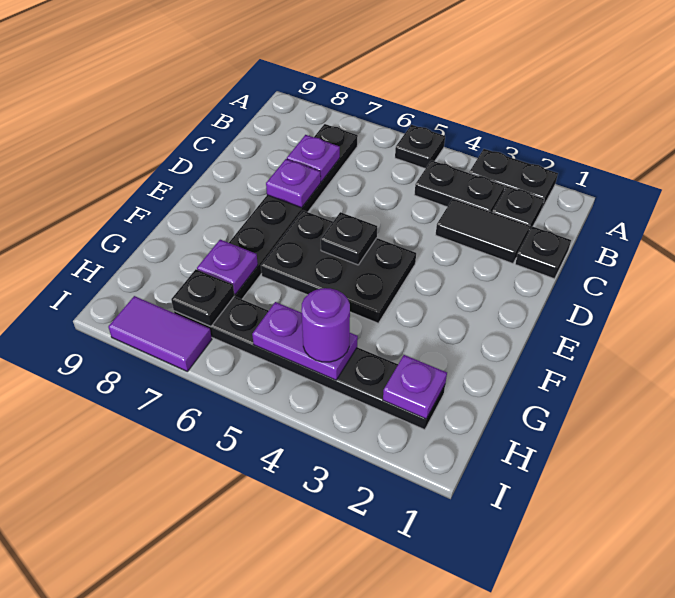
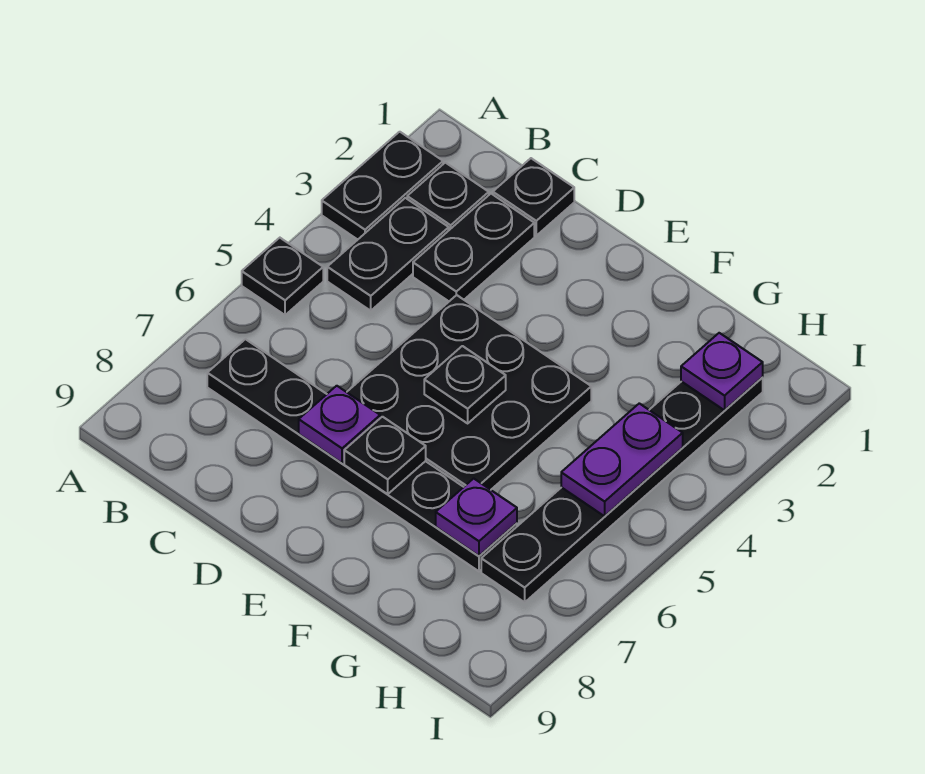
black tile C2:C3 level 1 -> black plate C2:C3 level 1
purple plate C7 level 2 -> none
black plate E4:F6 level 1 -> black plate D4:F6 level 1
purple round brick H4 level 3 -> none
black plate H7 level 2 -> black plate E7 level 2
purple tile I7:I8 level 1 -> none

